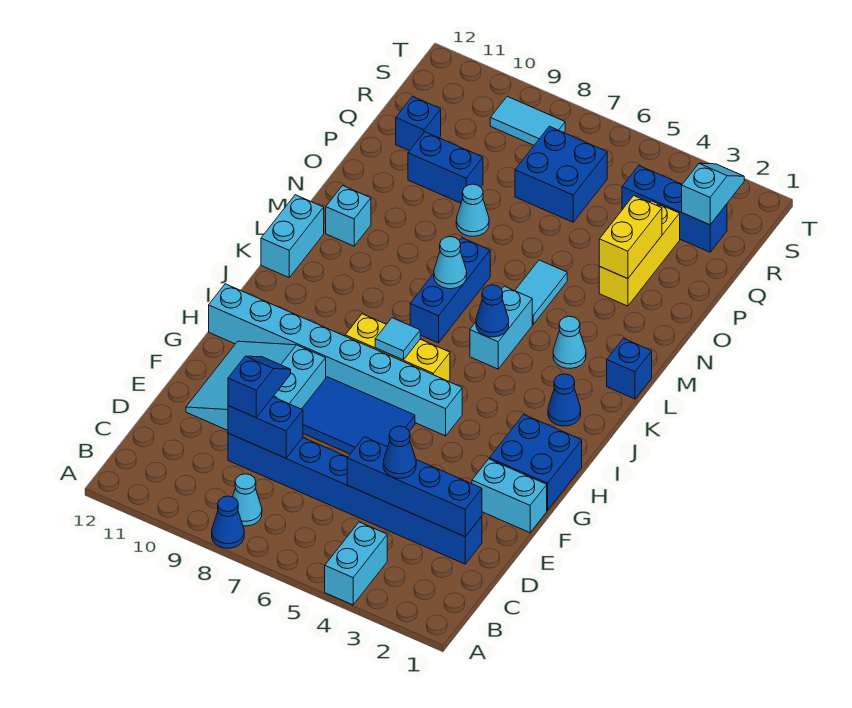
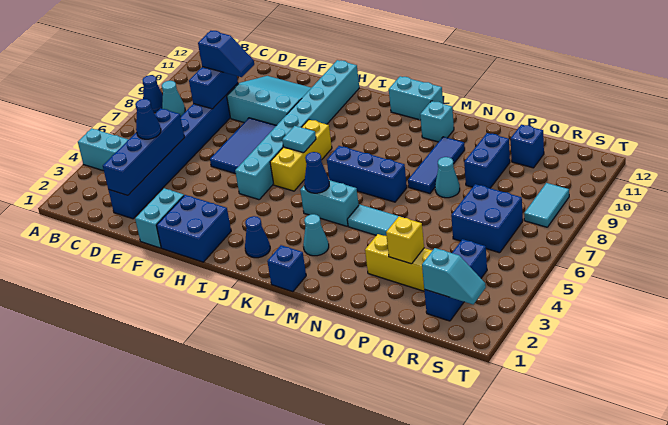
cyan cone L7 level 2 -> none
none -> blue tile N8:N10 level 1
yellow brick O3:P3 level 2 -> yellow brick P3 level 2

